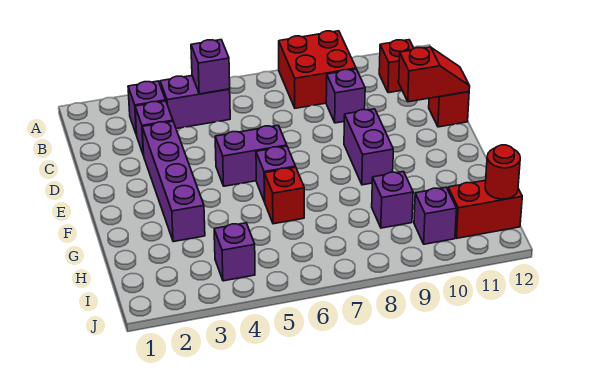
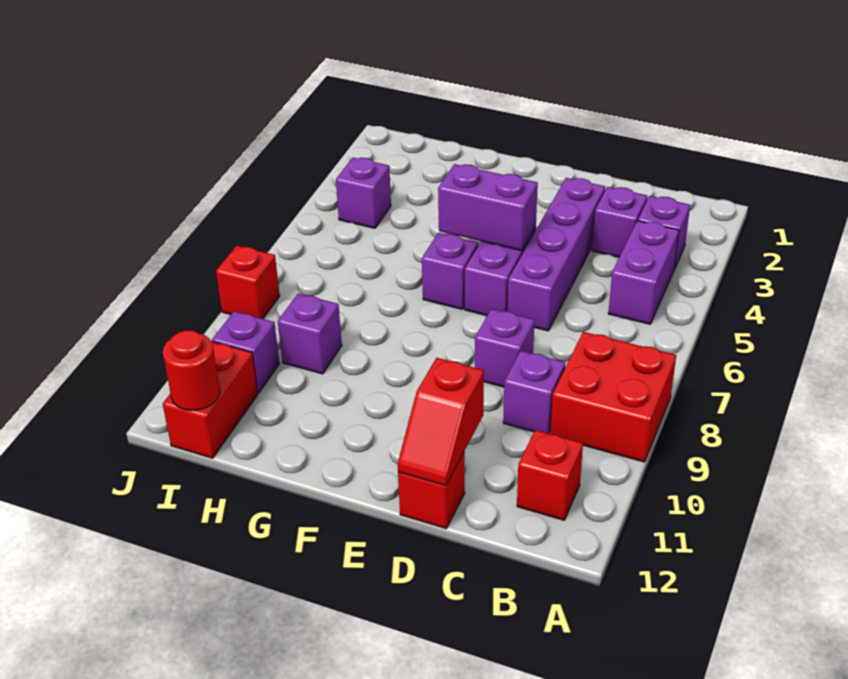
purple brick B5 level 2 -> purple brick D8 level 1
purple brick D3:G3 level 1 -> purple brick D3:D6 level 1
purple brick E9:F9 level 1 -> purple brick E5:F5 level 2
red brick G6 level 1 -> red brick J8 level 1

